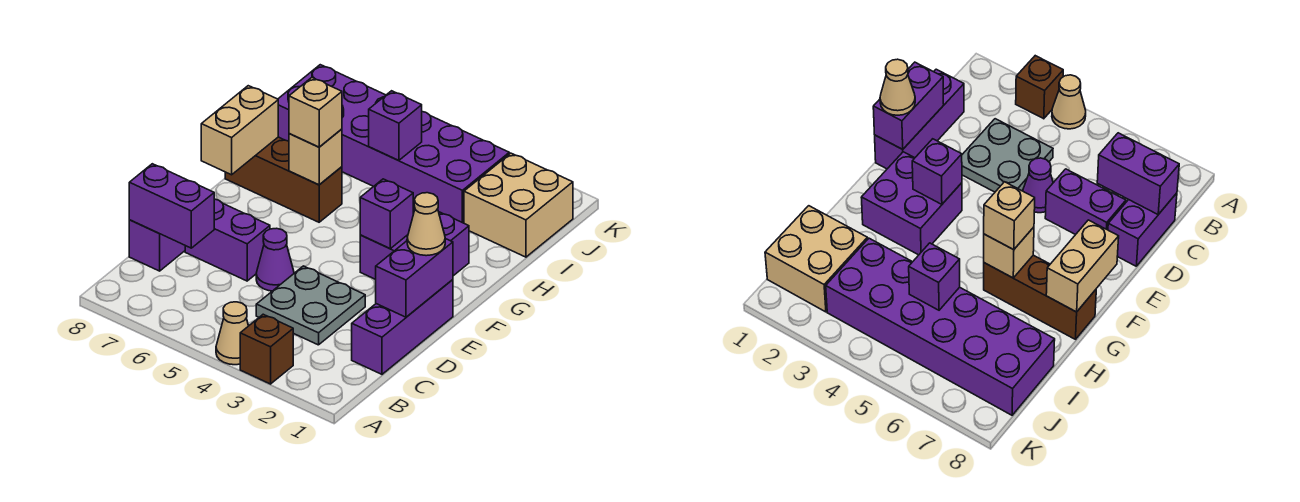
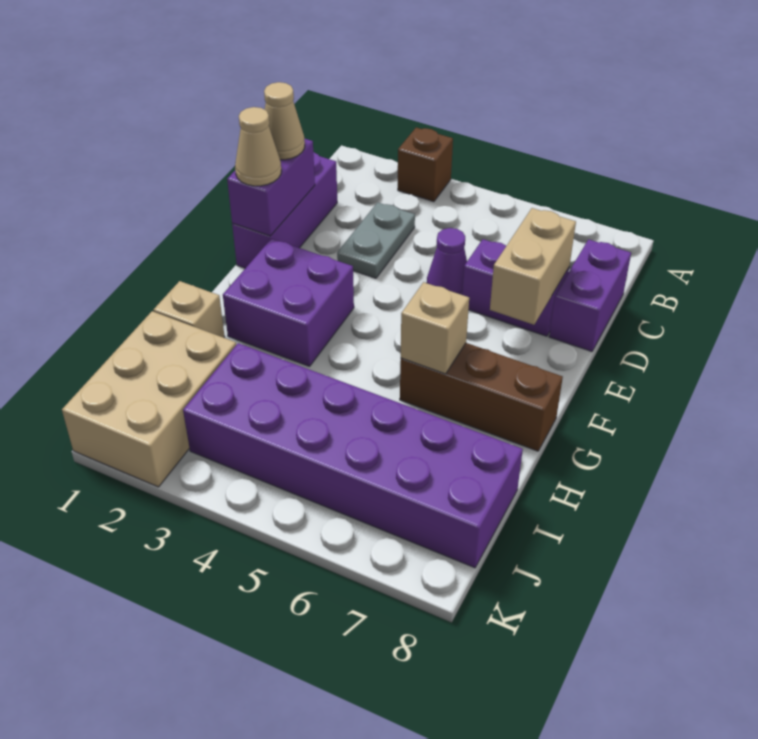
tan cone A4 level 1 -> tan cone D1 level 3
grey plate C3:D4 level 1 -> grey plate C3:D3 level 1
purple brick C7:C8 level 2 -> none
purple brick F3 level 2 -> none
tan brick F8:G8 level 2 -> tan brick D7:E7 level 2
tan brick G6 level 3 -> tan brick H1 level 1
tan brick I1:J2 level 1 -> tan brick I1:K2 level 1
purple brick I5 level 2 -> none

